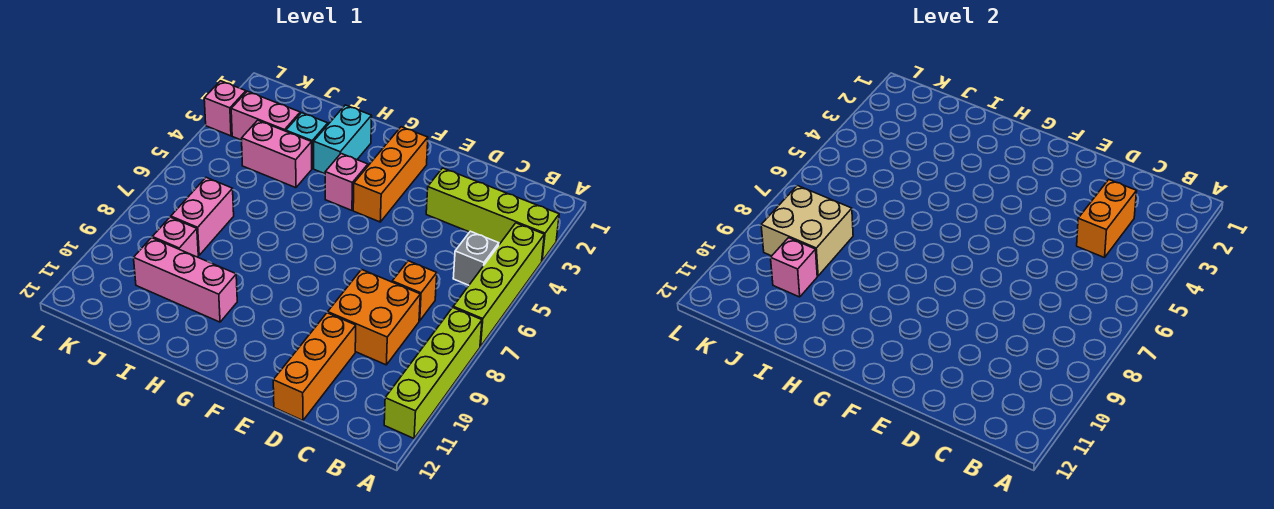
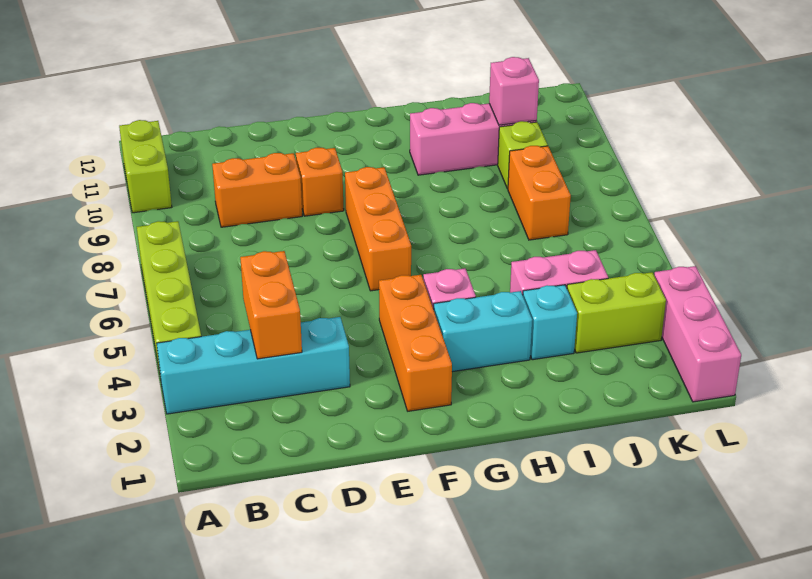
lime brick A3:D3 level 1 -> cyan brick A3:D3 level 1
lime brick A8:A11 level 1 -> lime brick A10:A11 level 1
grey brick B5 level 1 -> none
orange brick C7 level 1 -> orange brick E9 level 1
orange brick C8:D9 level 1 -> orange brick C9:D9 level 1
orange brick D10:D12 level 1 -> orange brick F6:F8 level 1
cyan brick H2:H3 level 1 -> cyan brick G3:H3 level 1
pink brick J3:K3 level 1 -> lime brick J3:K3 level 1
pink brick J7:J8 level 1 -> orange brick J7:J8 level 1
tan brick J8:K9 level 2 -> none
pink brick J9 level 1 -> lime brick J9 level 1
pink brick L3 level 1 -> pink brick L1:L3 level 1

